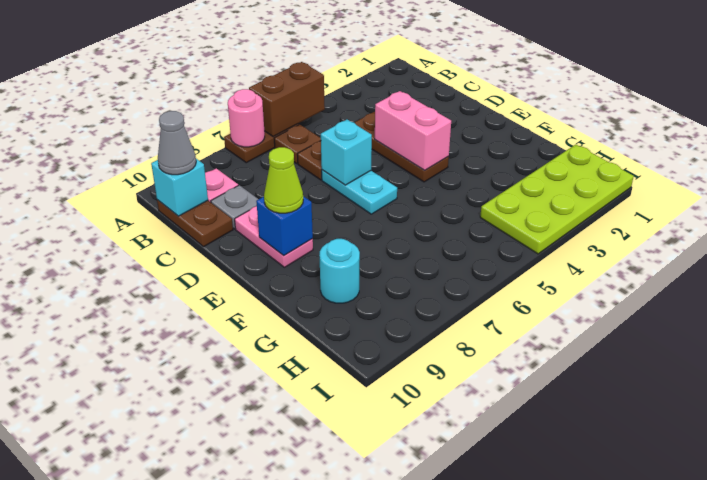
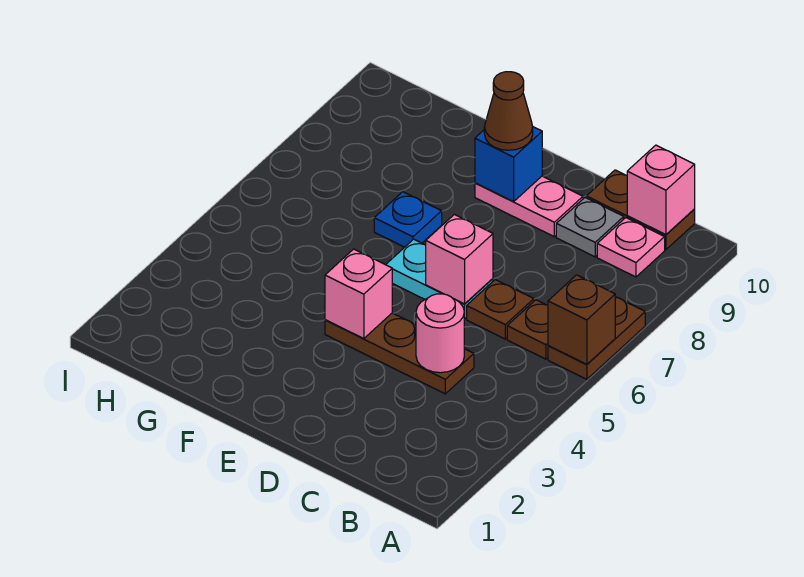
brown brick A5:A6 level 2 -> brown brick A6 level 2
pink round brick A7 level 2 -> pink round brick C4 level 2
cyan brick B10 level 2 -> pink brick B10 level 2
grey cone B10 level 3 -> none
pink brick D4:E4 level 2 -> pink brick E4 level 2
cyan brick D6 level 2 -> pink brick D6 level 2
lime cone E9 level 3 -> brown cone E9 level 3
none -> blue plate F7 level 1
cyan round brick G9 level 1 -> none
lime plate H1:I4 level 1 -> none

